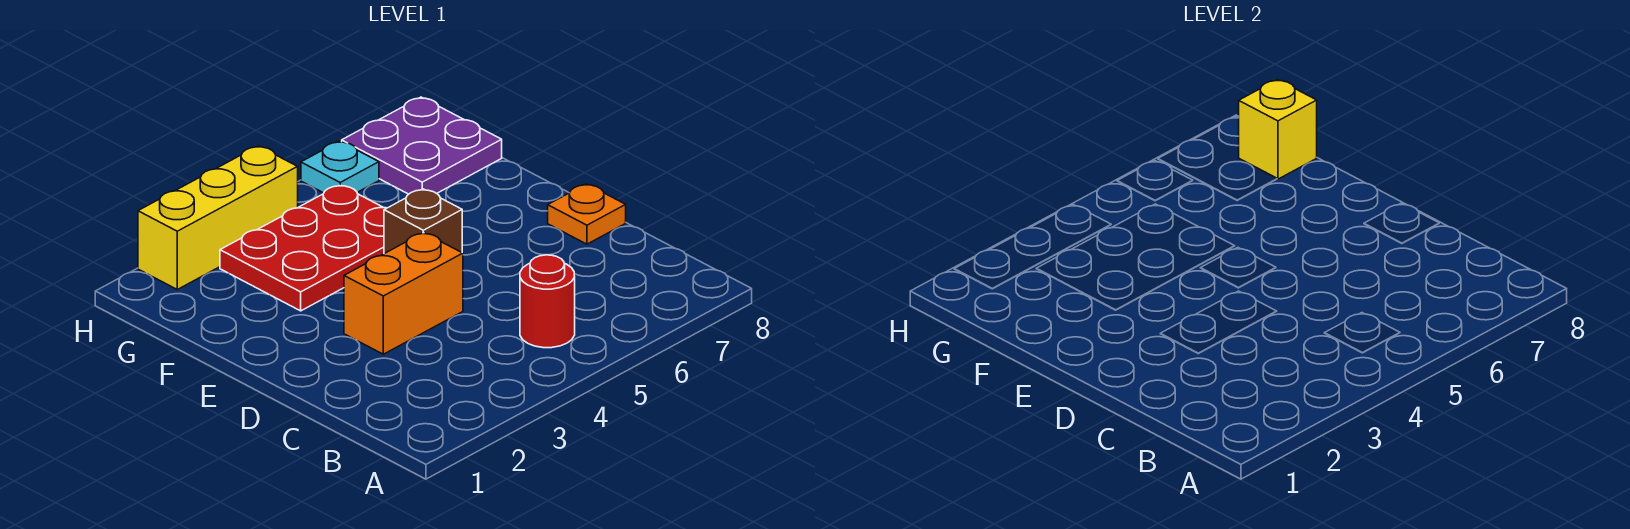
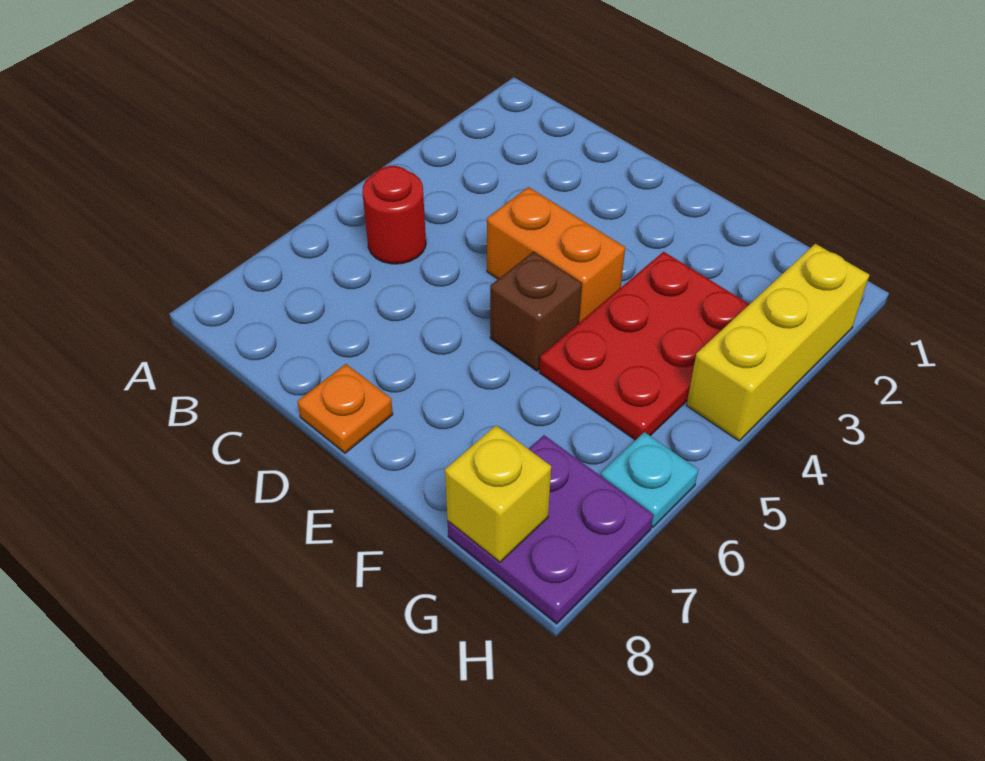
orange brick D3:D4 level 1 -> orange brick D4:E4 level 1

